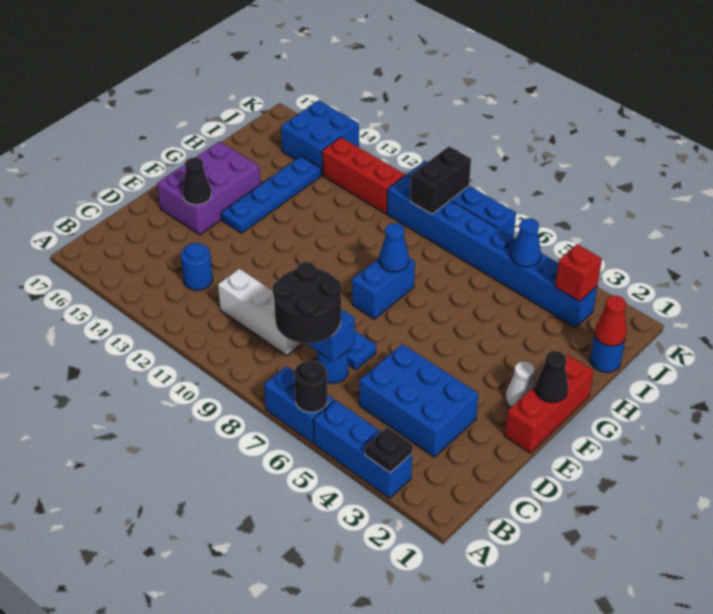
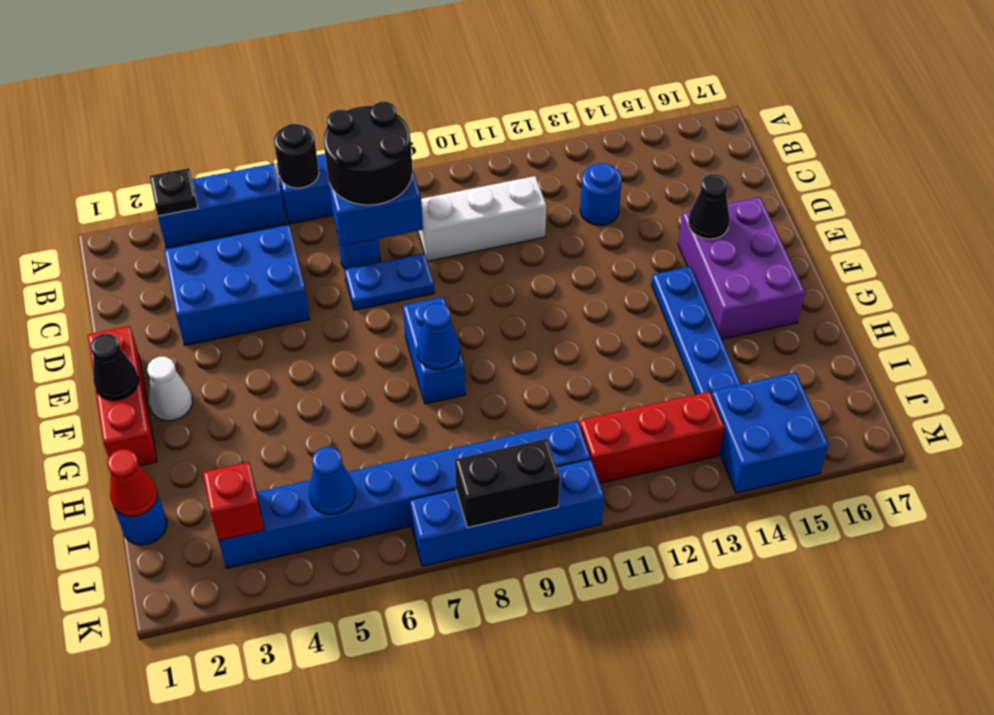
black brick J9:K9 level 2 -> black brick K8:K9 level 2

